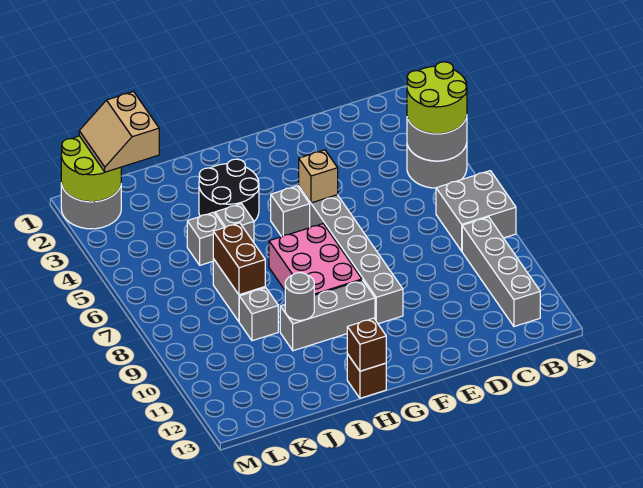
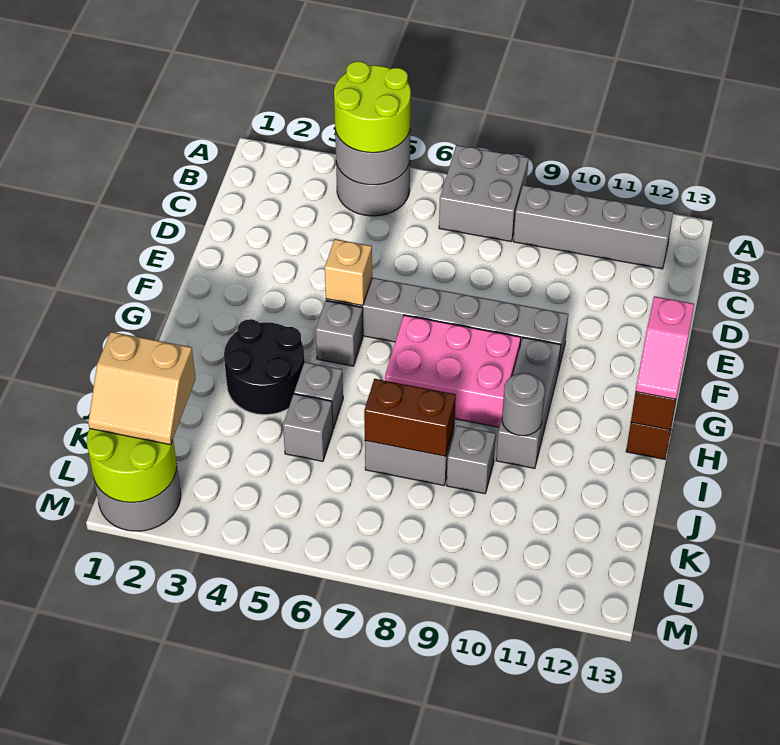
none -> pink slope G13:H13 level 3 top G

